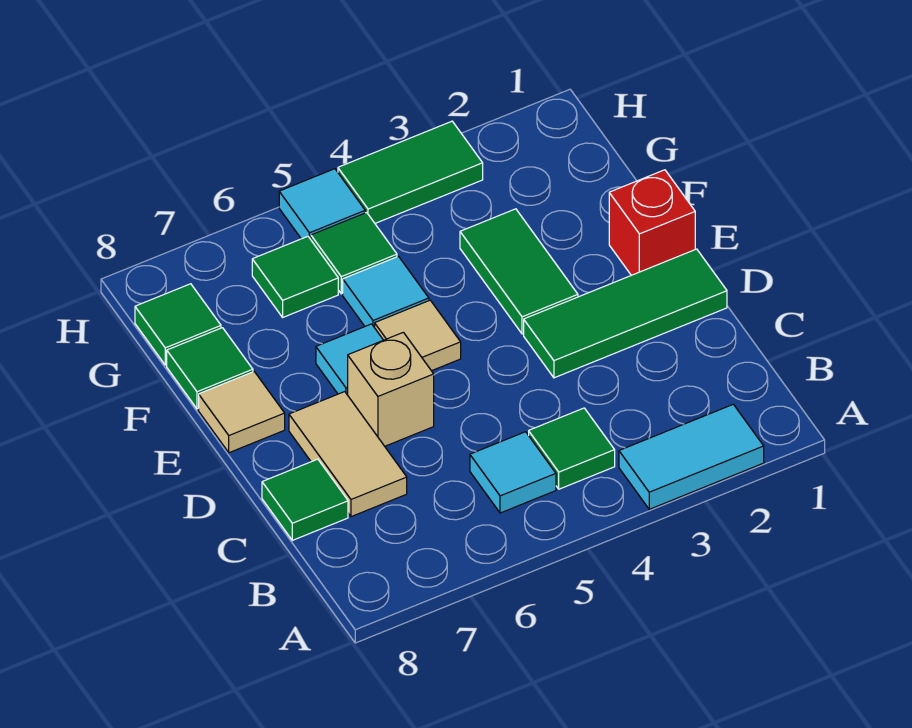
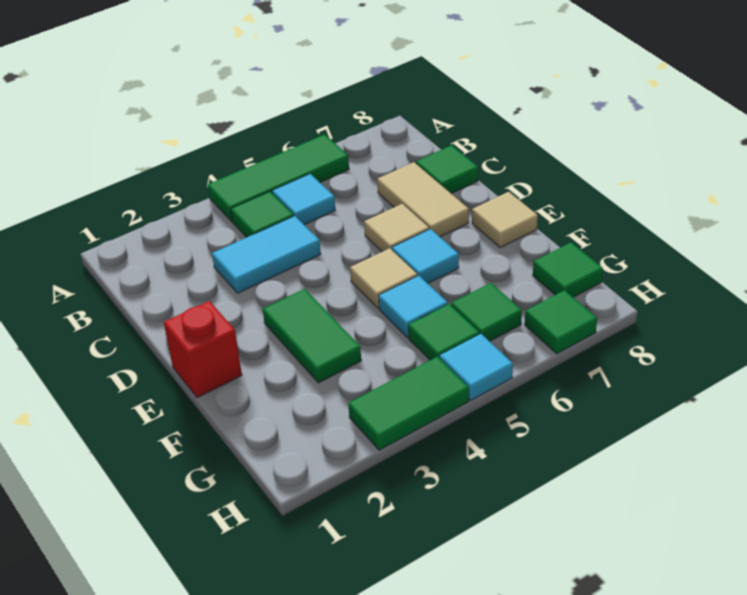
cyan tile A2:A3 level 1 -> cyan tile C3:C4 level 1
green tile D1:D3 level 1 -> green tile A4:A6 level 1
tan brick D6 level 1 -> tan tile D6 level 1
green tile F8 level 1 -> green tile H7 level 1

